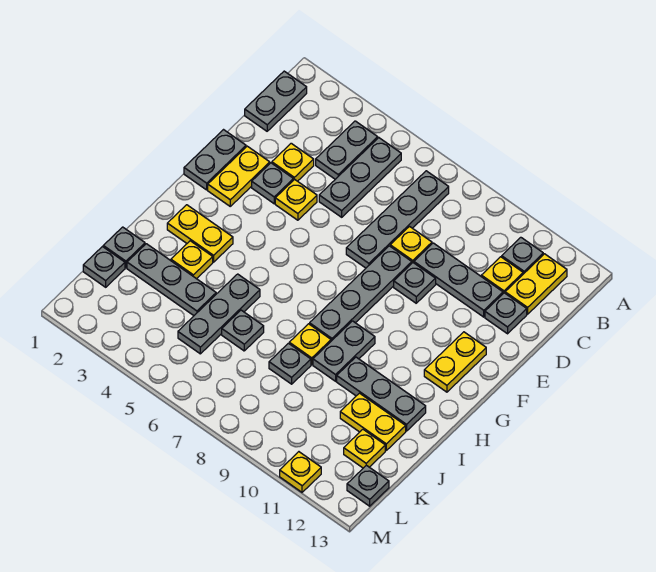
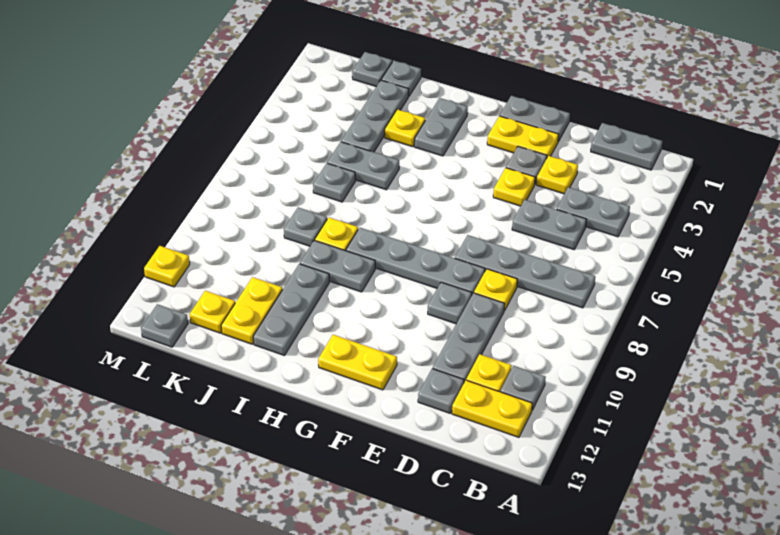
grey plate B5:D5 level 1 -> grey plate C5:D5 level 1
yellow plate H2:H3 level 1 -> grey plate H2:H3 level 1
grey plate I5:K5 level 1 -> grey plate I5:J5 level 1

